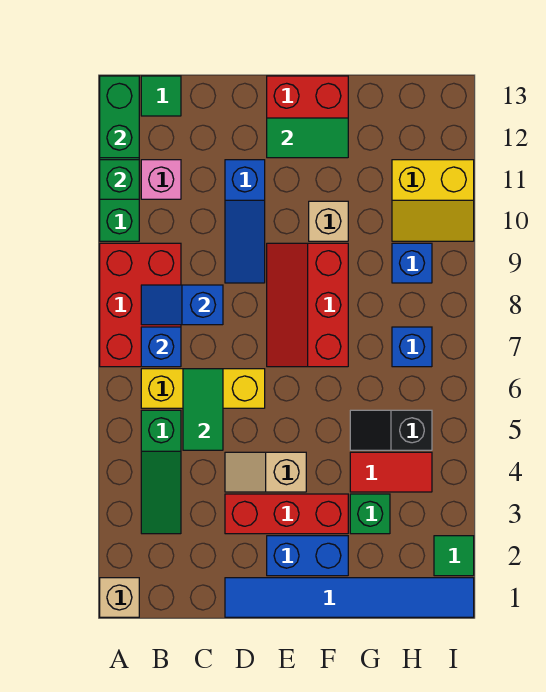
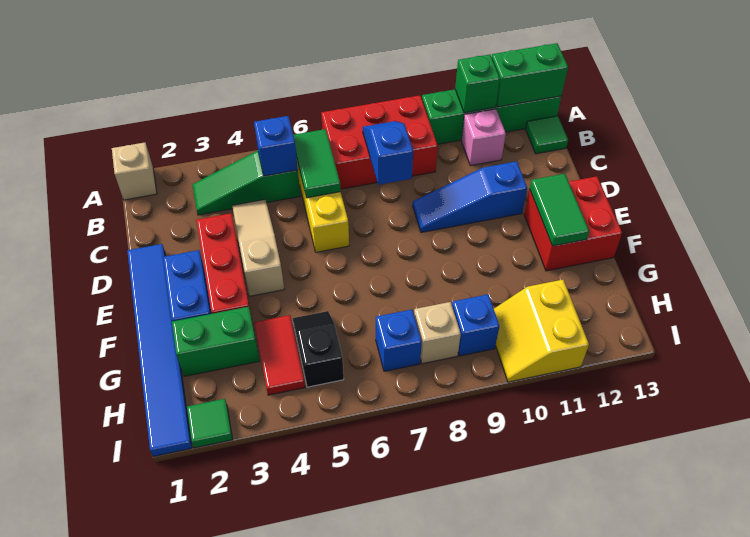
blue brick B7 level 2 -> blue brick B5 level 2
green tile C5:C6 level 2 -> green tile B6:C6 level 2
tan slope D4:E4 level 1 top E -> tan slope C4:E4 level 1 top E
red slope E7:F9 level 1 top F -> none
tan brick F10 level 1 -> tan brick H8 level 1
green brick G3 level 1 -> green brick G2:G3 level 1

